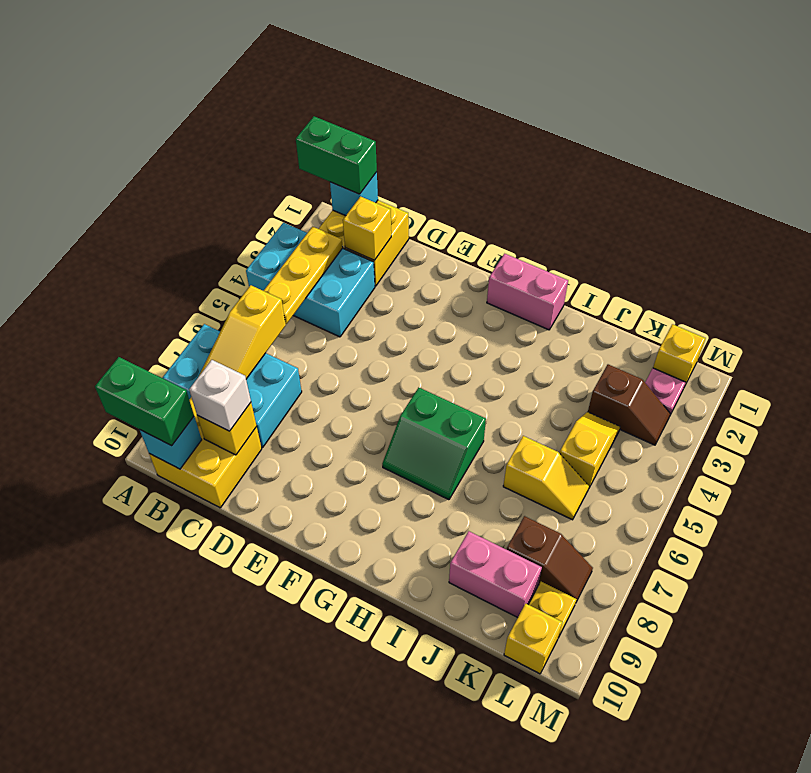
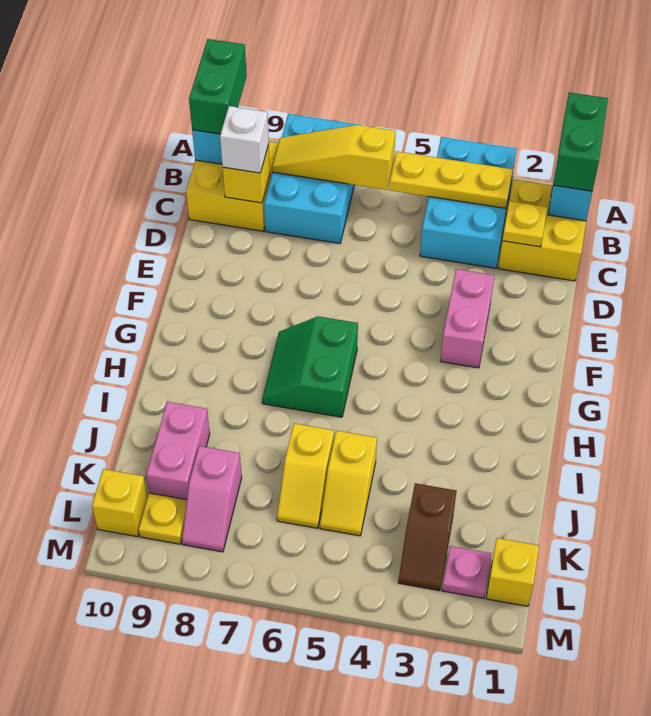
yellow brick C2 level 2 -> yellow plate C2 level 2
pink brick G1:H1 level 1 -> pink brick E3:F3 level 1
yellow slope K4:K5 level 1 top 5 -> yellow slope J5:K5 level 1 top J
brown slope K8:L8 level 1 top K -> pink slope K8:L8 level 1 top K

